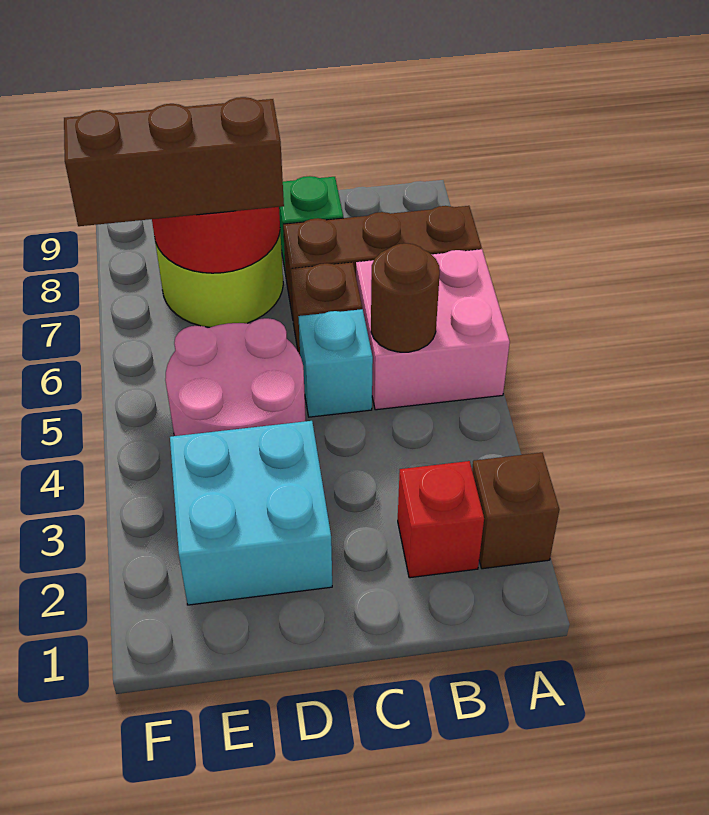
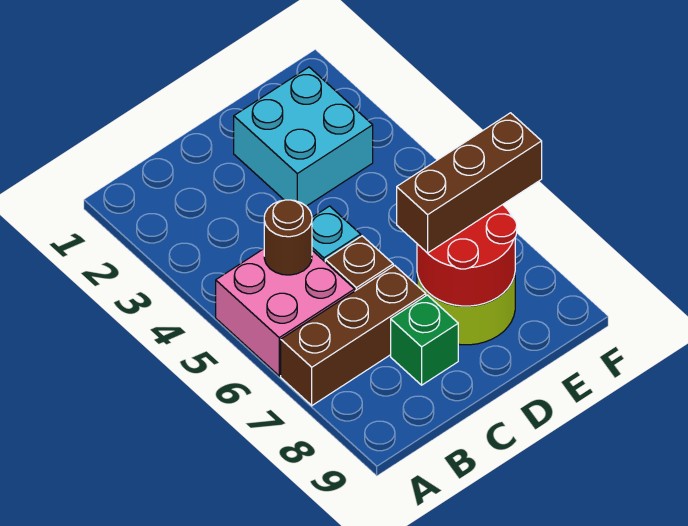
brown brick A2 level 1 -> none
red brick B2 level 1 -> none
pink round brick D4:E5 level 1 -> none

